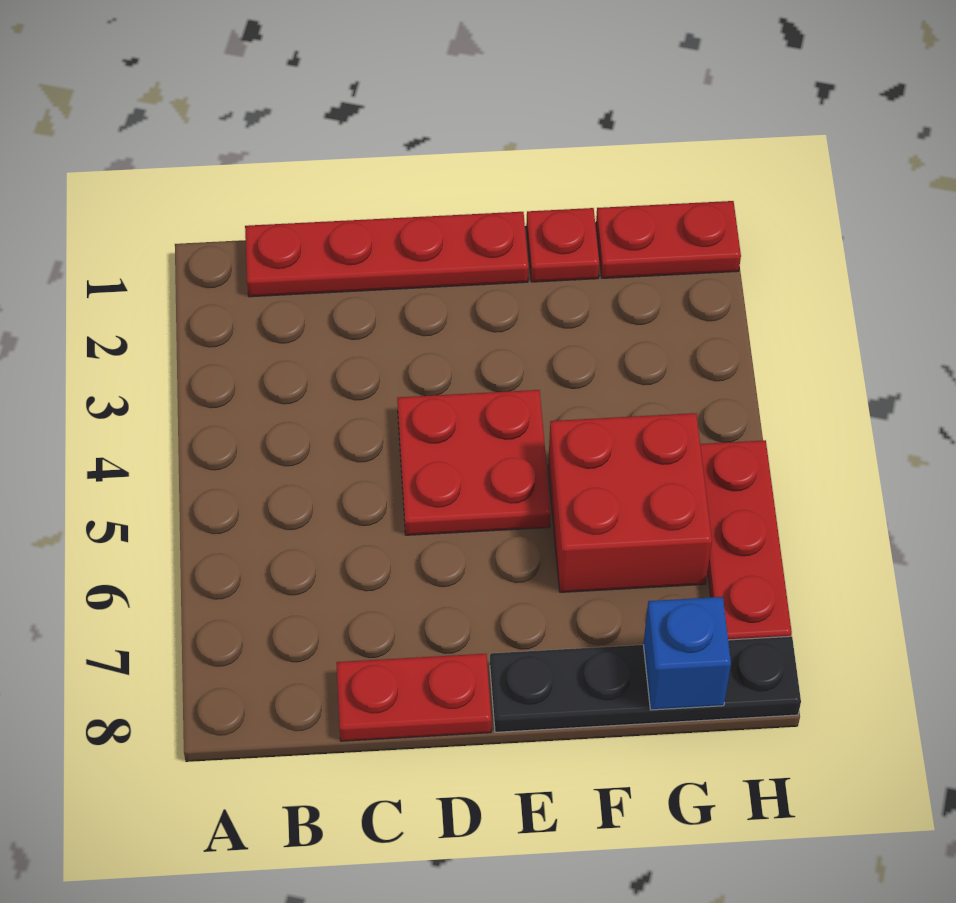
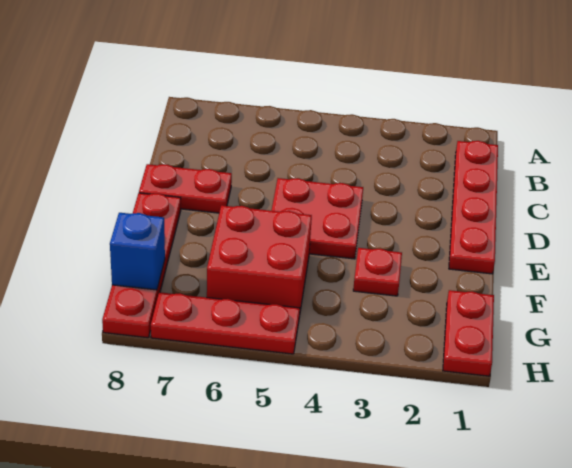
red plate C8:D8 level 1 -> red plate D7:D8 level 1
black plate E8:H8 level 1 -> red plate E8:H8 level 1
red plate F1 level 1 -> red plate F3 level 1

